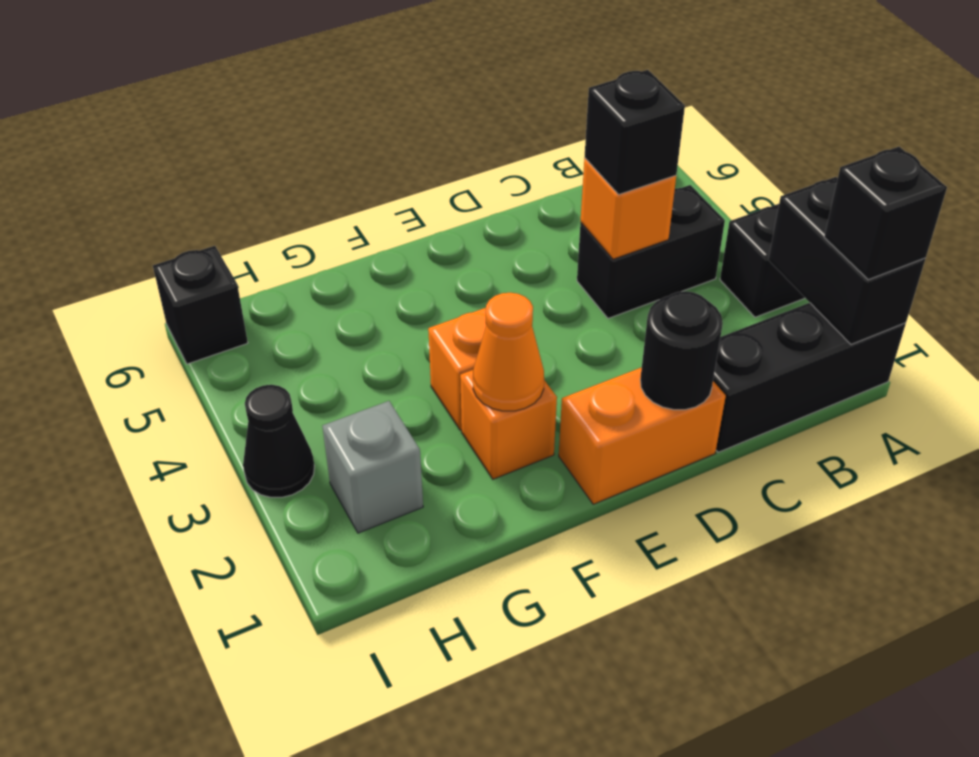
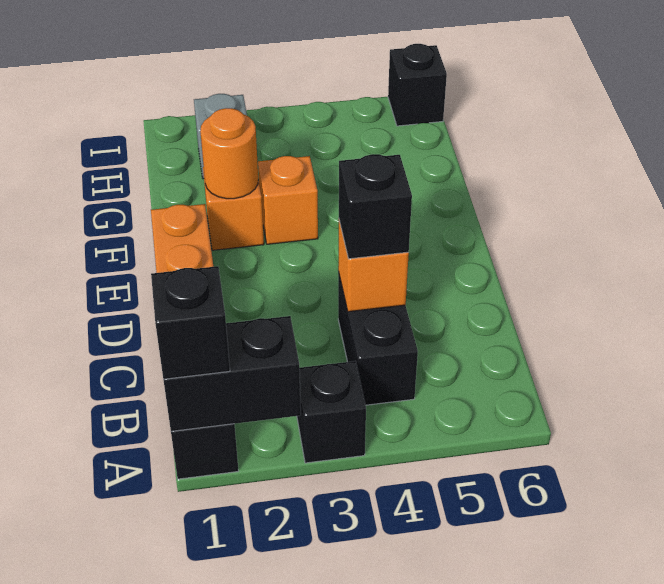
black round brick D1 level 2 -> none
orange cone F2 level 2 -> orange round brick F2 level 2
black cone I3 level 1 -> none

